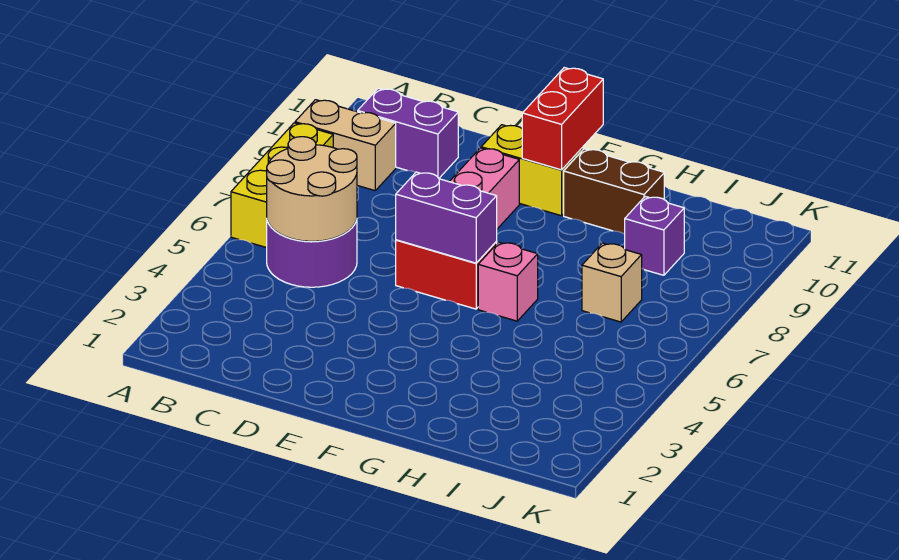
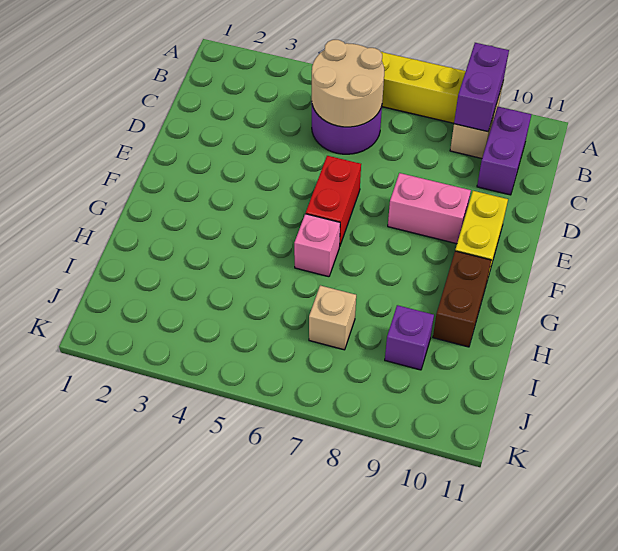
purple brick E6:F6 level 2 -> purple brick A9:B9 level 2
red brick F10:F11 level 2 -> none

